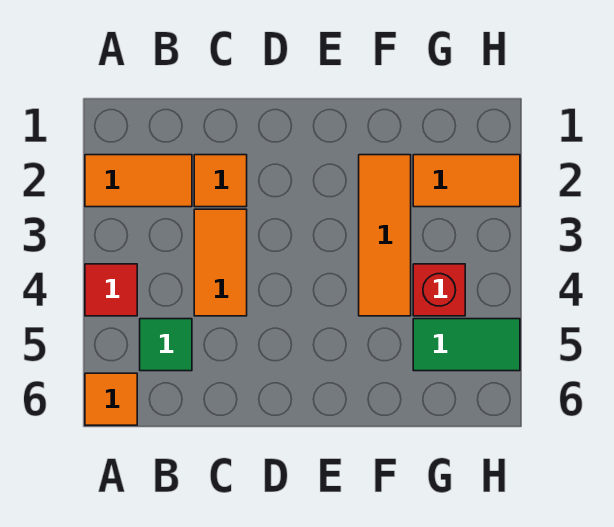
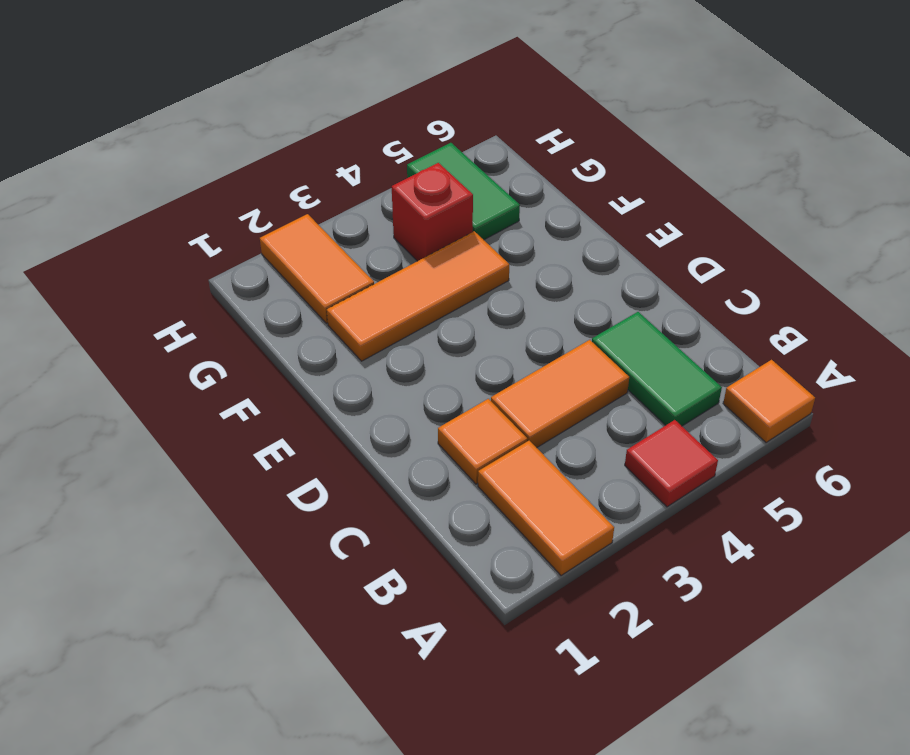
green tile B5 level 1 -> green tile B5:C5 level 1

